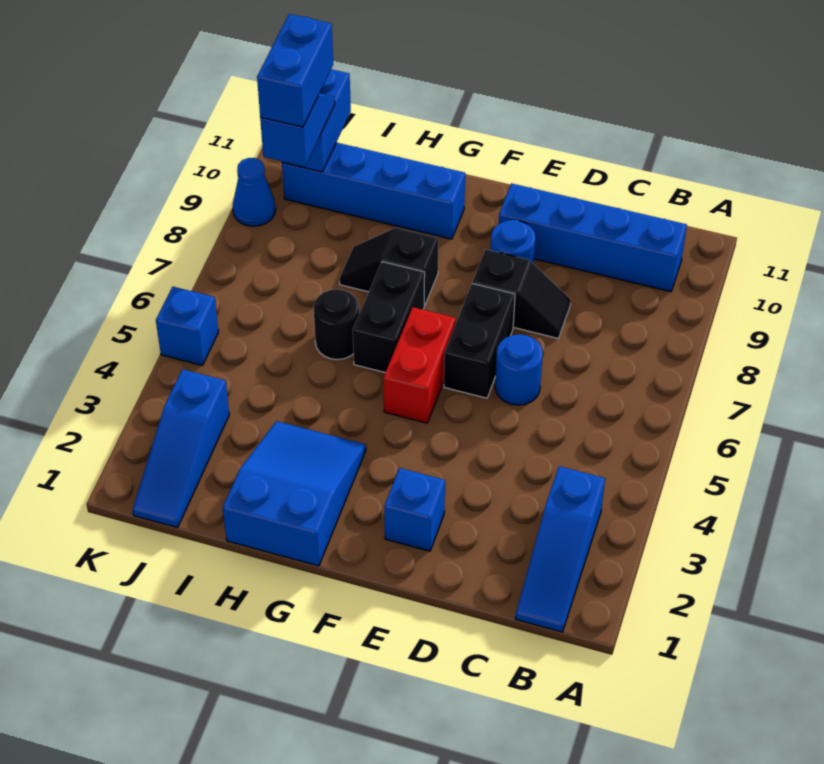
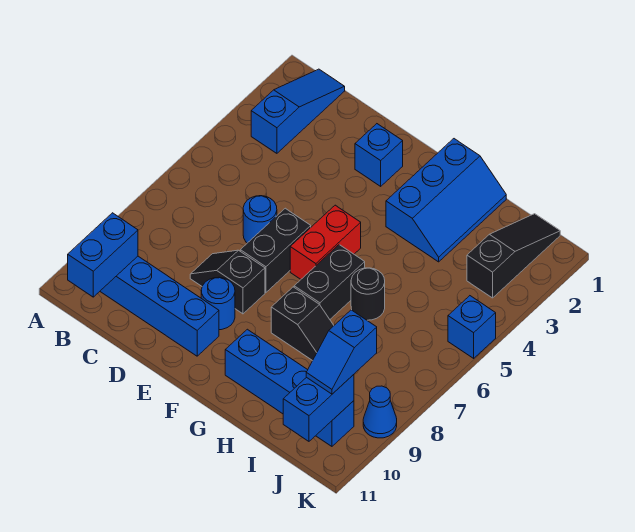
blue slope G1:H3 level 1 top 1 -> blue slope G1:H3 level 1 top G
blue slope J1:J3 level 1 top 3 -> black slope J1:J3 level 1 top 3
blue brick J9:J10 level 4 -> blue brick B10:B11 level 2

